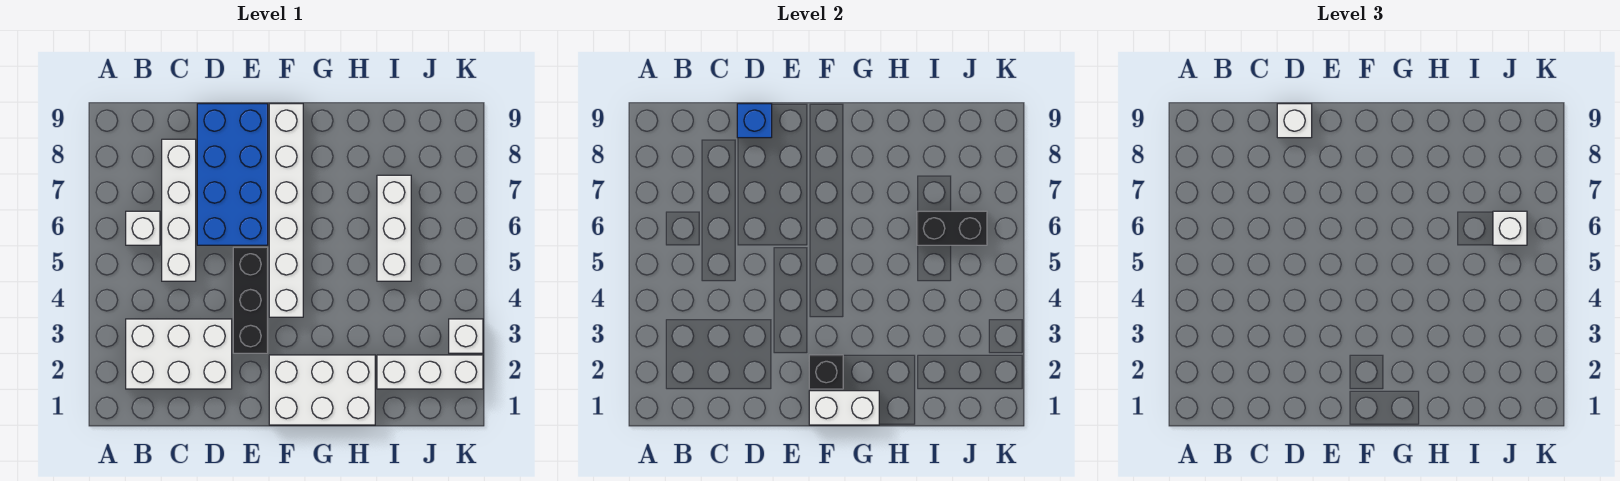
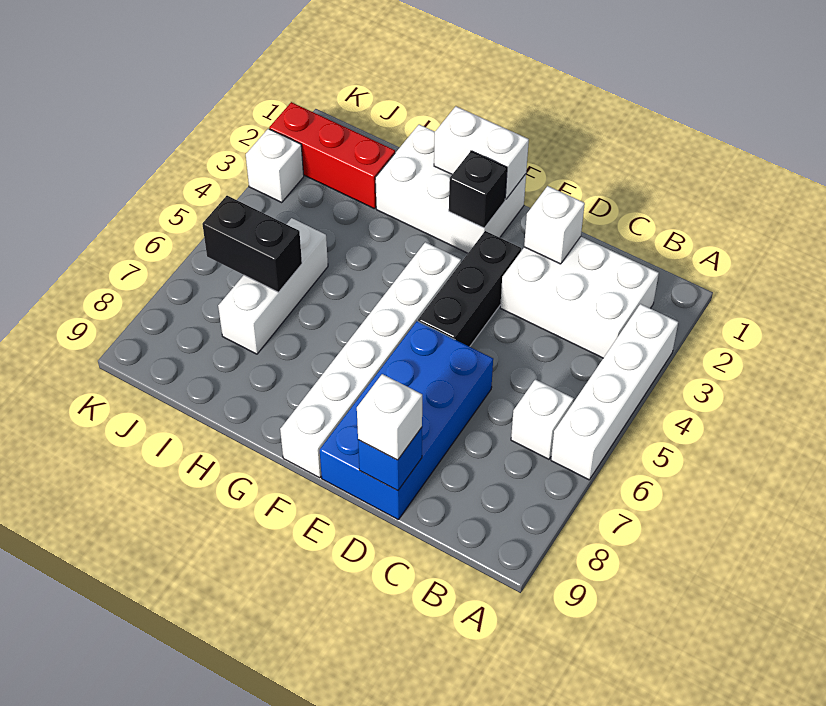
white brick C5:C8 level 1 -> white brick A3:A6 level 1
white brick I2:K2 level 1 -> red brick I2:K2 level 1
white brick J6 level 3 -> white brick D2 level 2

